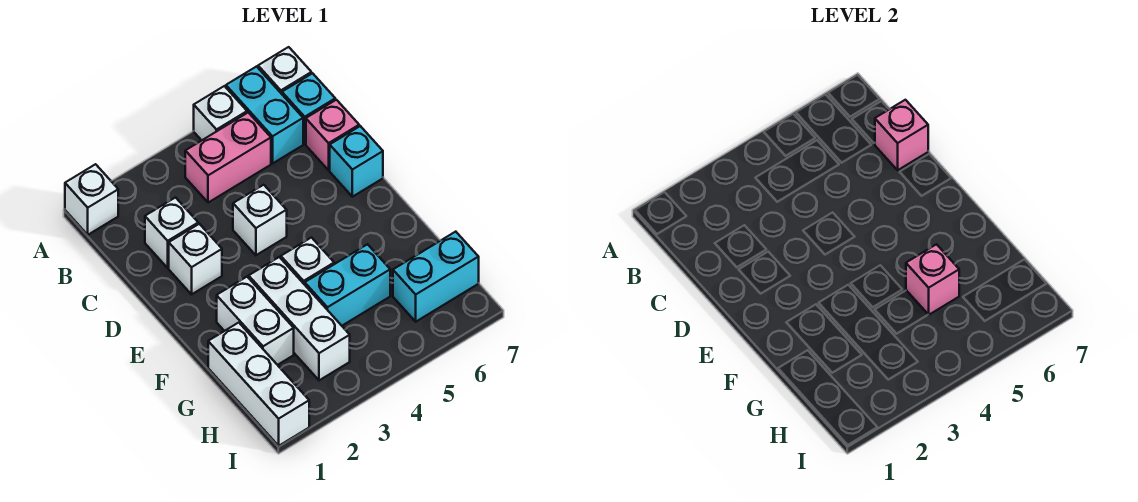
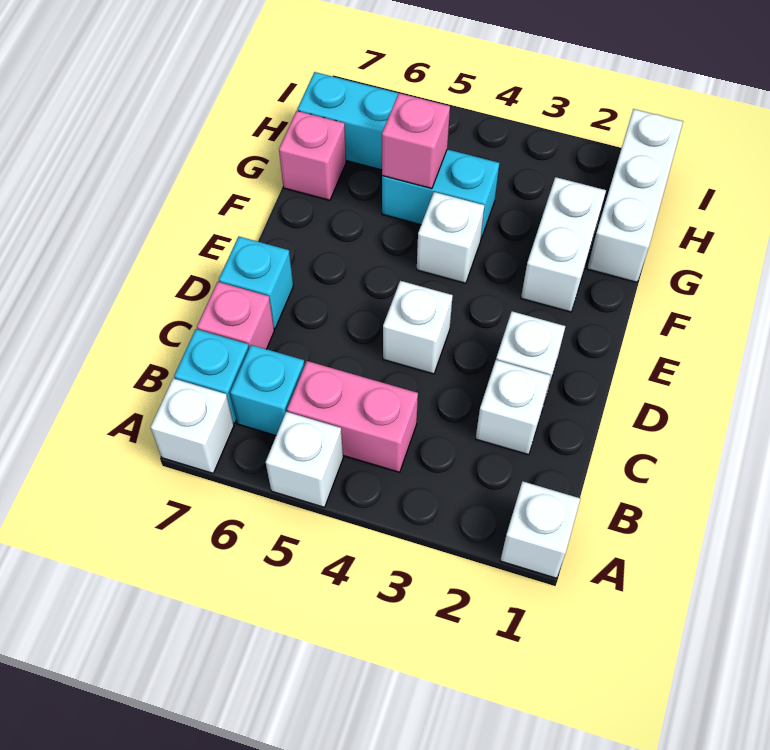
cyan brick A6:B6 level 1 -> cyan brick B6 level 1
pink brick C7 level 2 -> pink brick G7 level 1
white brick F3:H3 level 1 -> none

